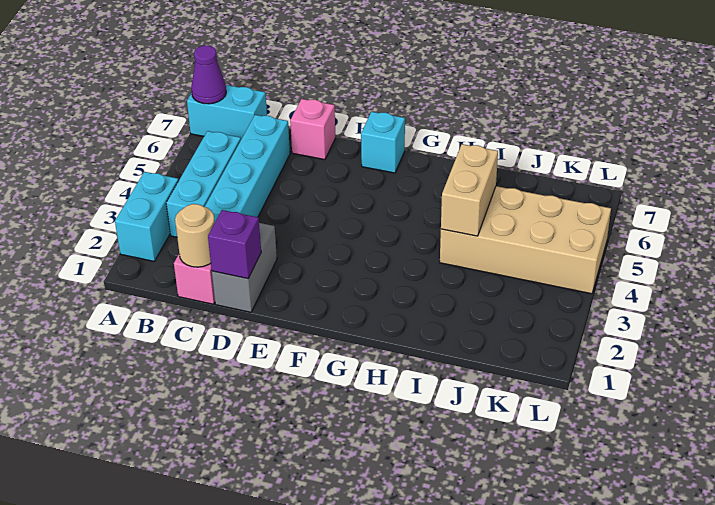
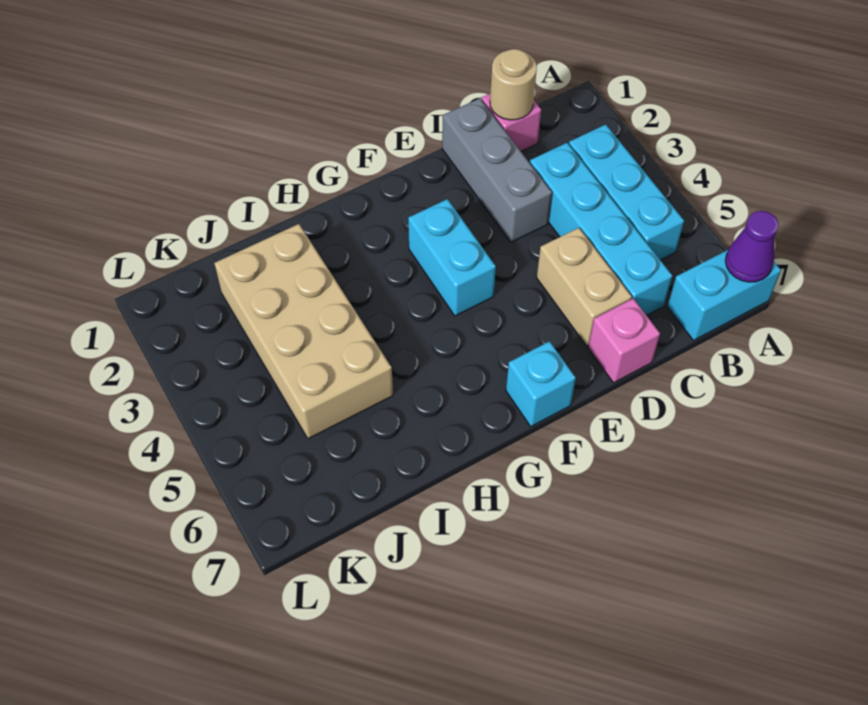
cyan brick A2:A3 level 1 -> cyan brick F3:F4 level 1
grey brick D1:D2 level 1 -> grey brick D1:D3 level 1
purple brick D1 level 2 -> none
tan brick I4:L5 level 1 -> tan brick I2:J5 level 1
tan brick I4:I5 level 2 -> tan brick D5:D6 level 1

